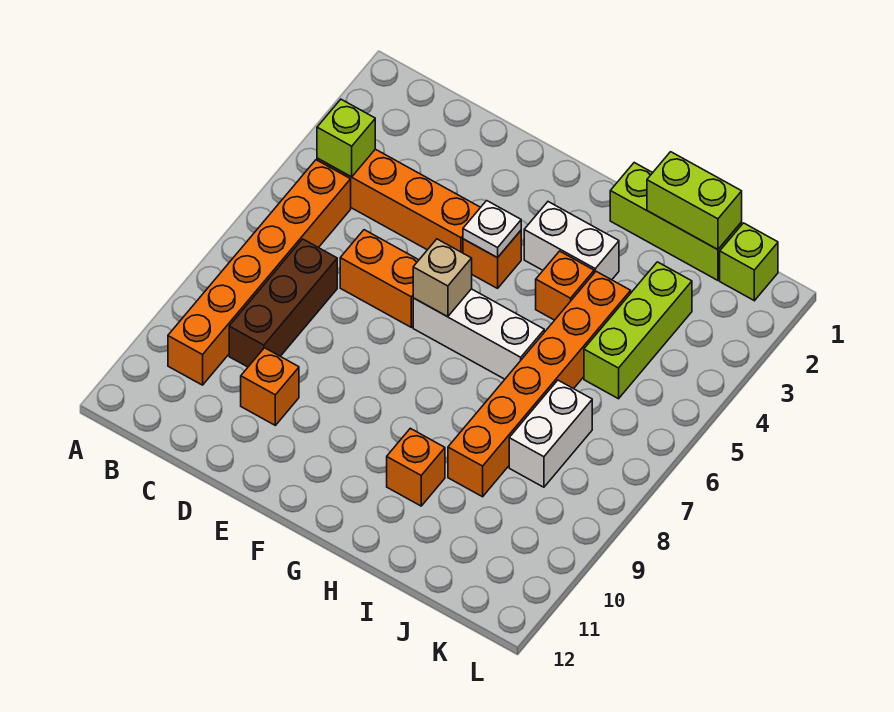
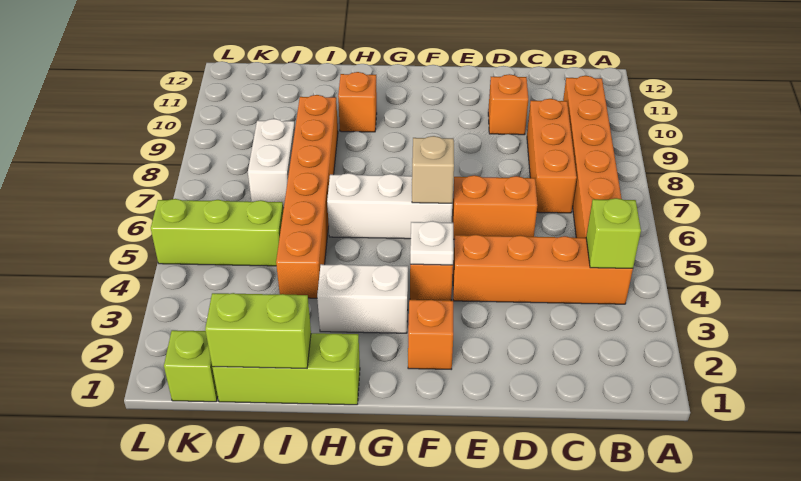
brown brick C7:C9 level 1 -> orange brick C7:C9 level 1
orange brick H4 level 1 -> orange brick F2 level 1
lime brick J3:J5 level 1 -> lime brick J5:L5 level 1

